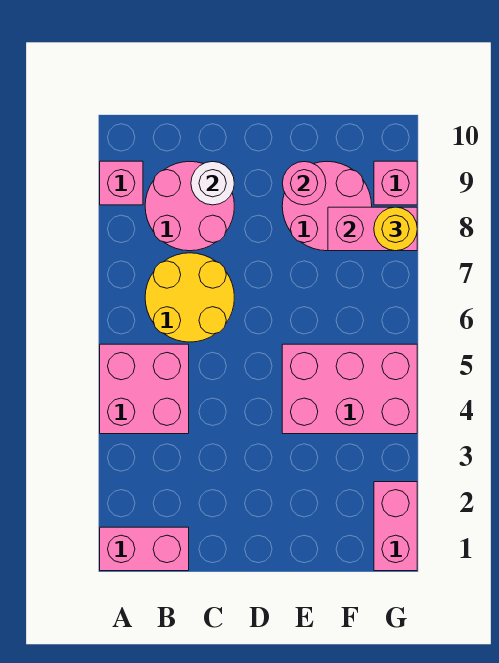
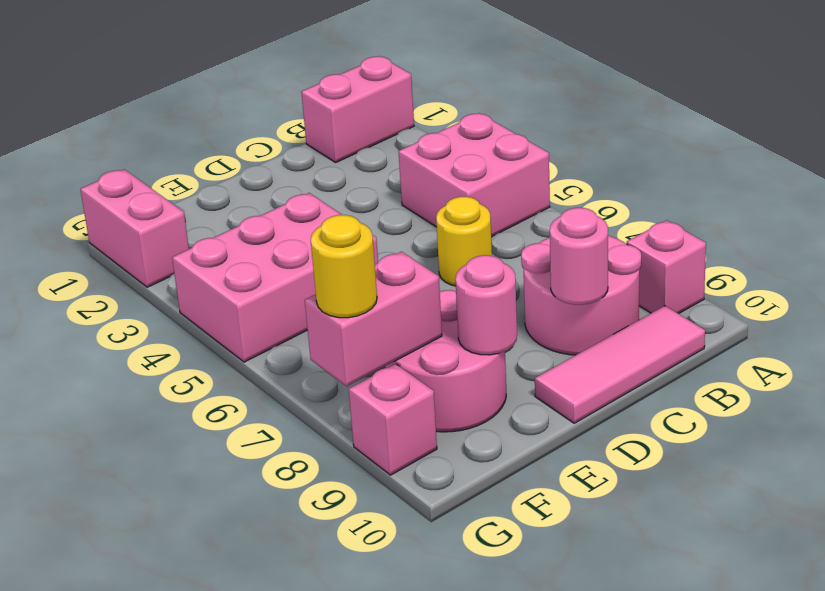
yellow round brick B6:C7 level 1 -> yellow round brick C6 level 1
none -> pink tile B10:D10 level 1
white round brick C9 level 2 -> pink round brick C9 level 2

